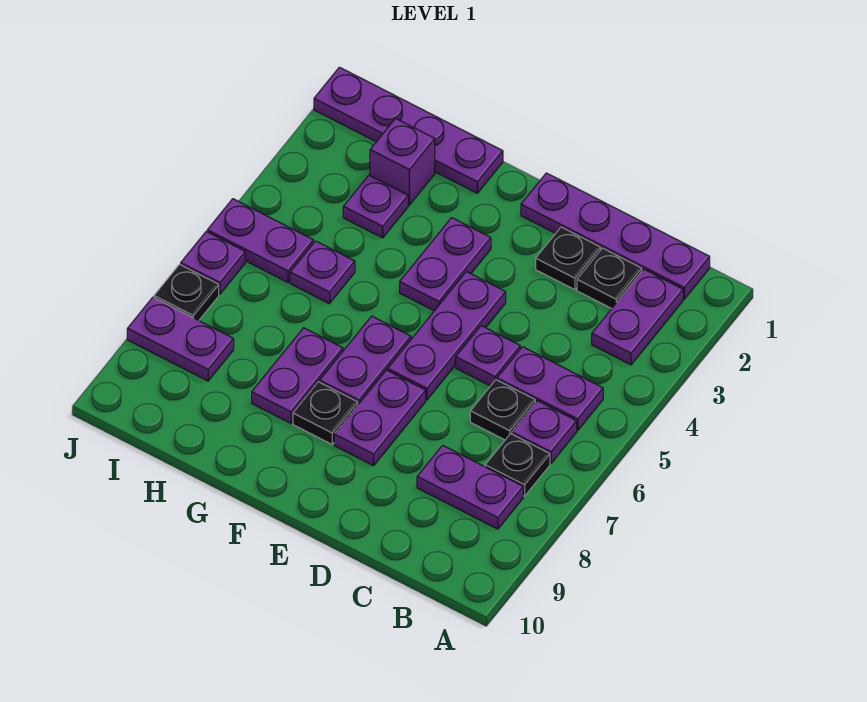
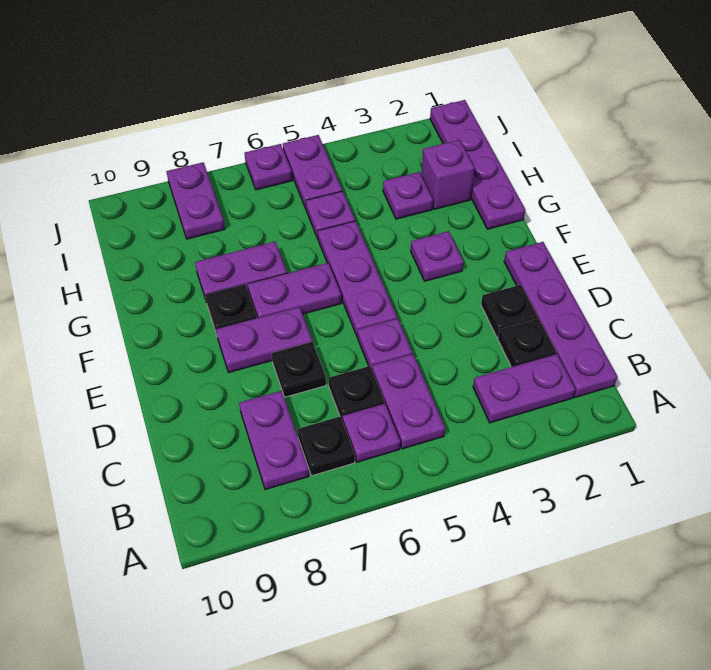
purple plate E4:E6 level 1 -> purple plate E5:G5 level 1
purple plate F3:F4 level 1 -> purple plate F3 level 1
black plate J7 level 1 -> black plate D7 level 1

